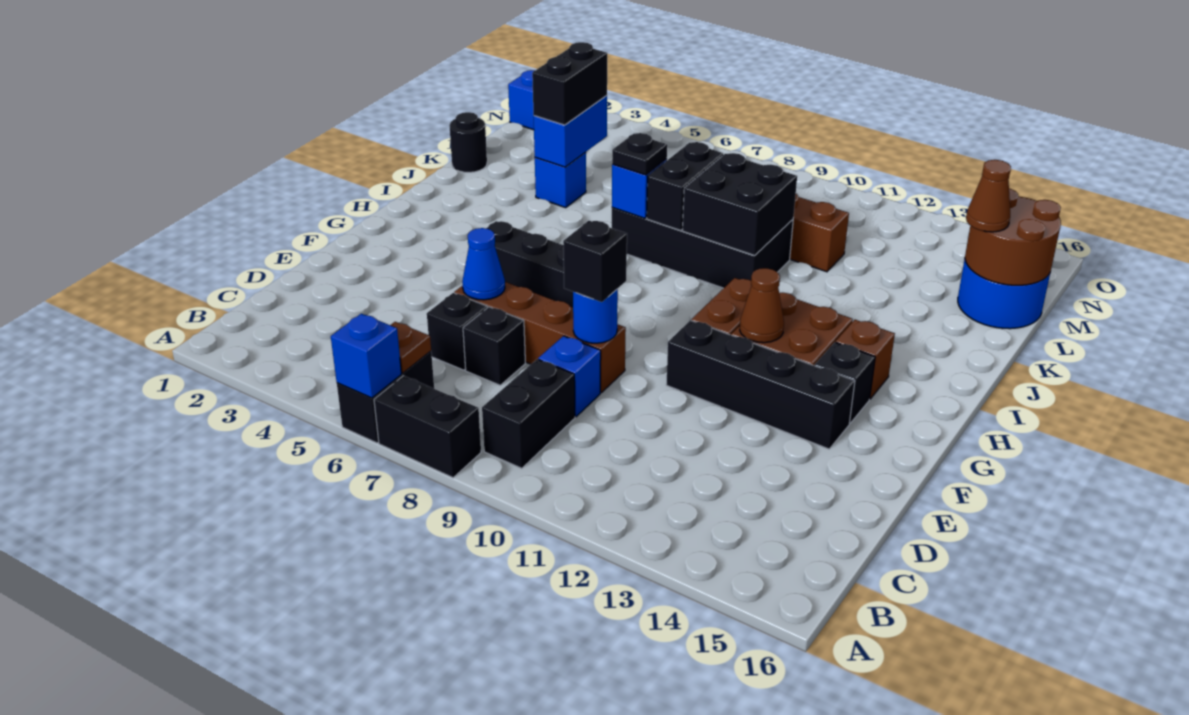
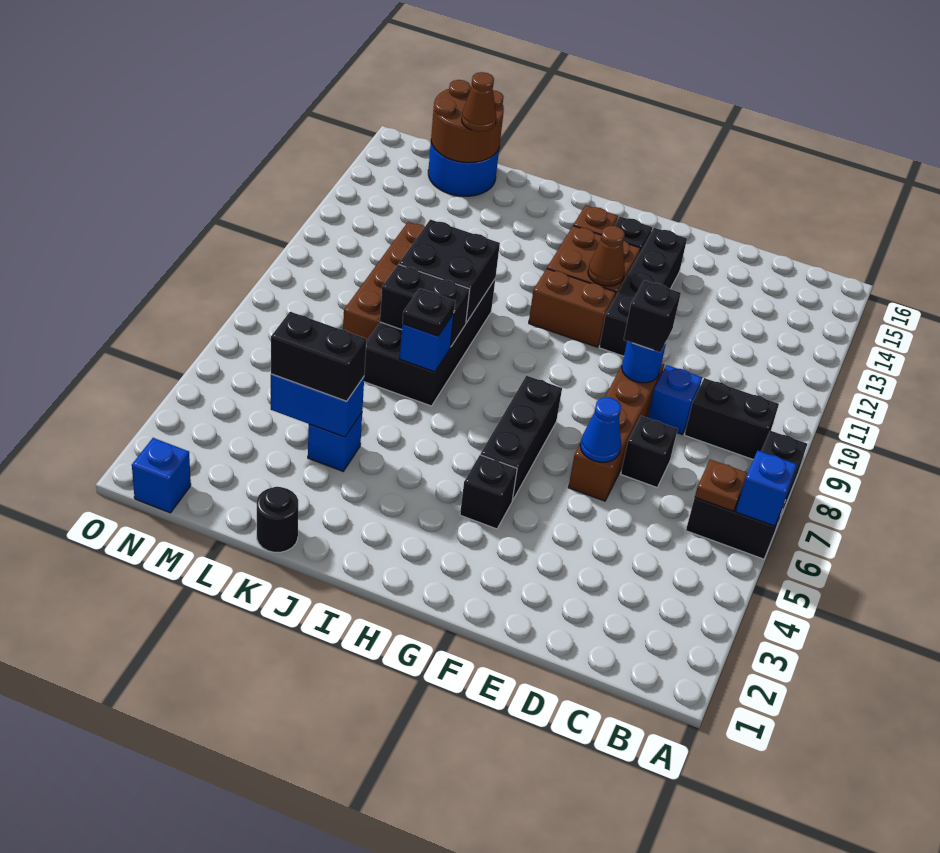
black brick D6 level 1 -> black brick G4 level 1

